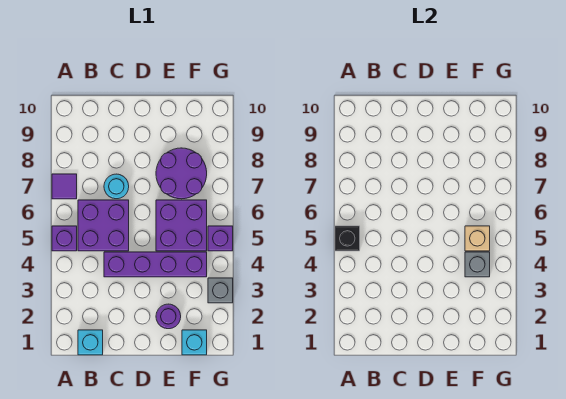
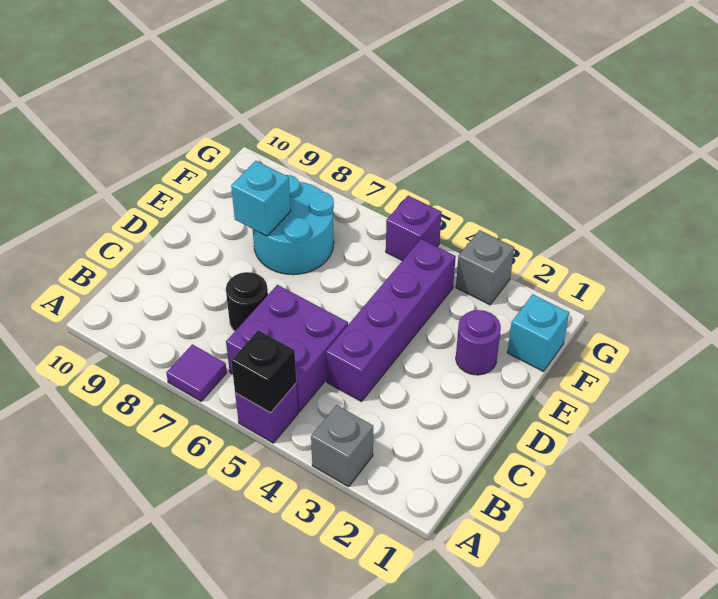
cyan brick B1 level 1 -> cyan brick E8 level 2
cyan round brick C7 level 1 -> black round brick C7 level 1
purple brick E5:F6 level 1 -> none
purple round brick E7:F8 level 1 -> cyan round brick E7:F8 level 1
grey brick F4 level 2 -> grey brick A3 level 1
tan brick F5 level 2 -> none

